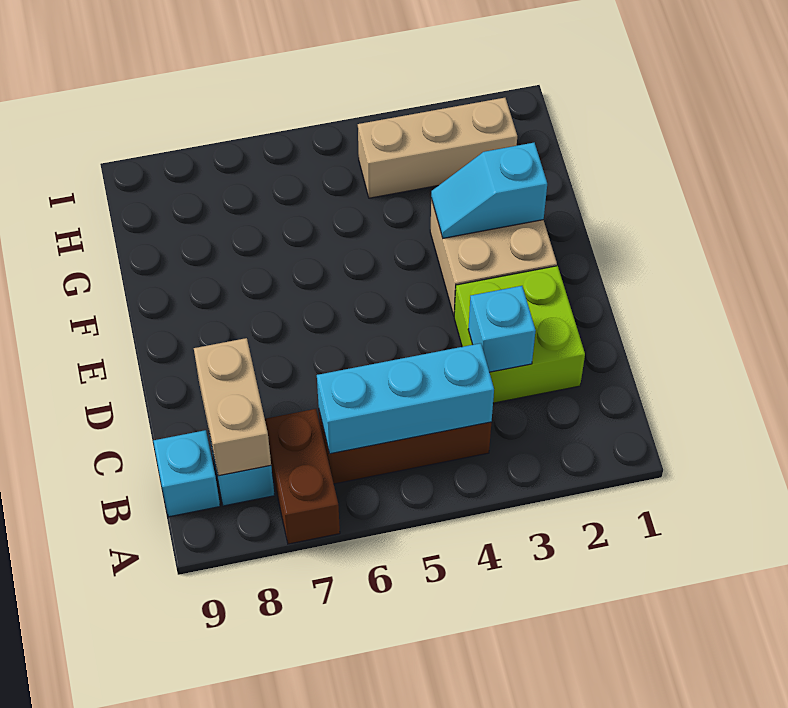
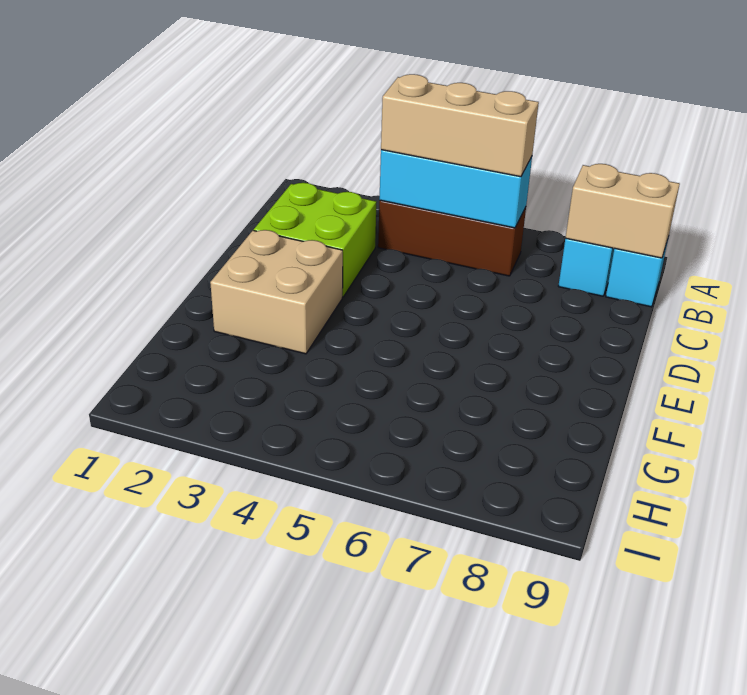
brown brick A7:B7 level 1 -> none
tan brick B8:C8 level 2 -> tan brick B8:B9 level 2
cyan brick C3 level 2 -> none
cyan slope F2:F3 level 2 top 2 -> none
tan brick H2:H4 level 1 -> tan brick B4:B6 level 3

